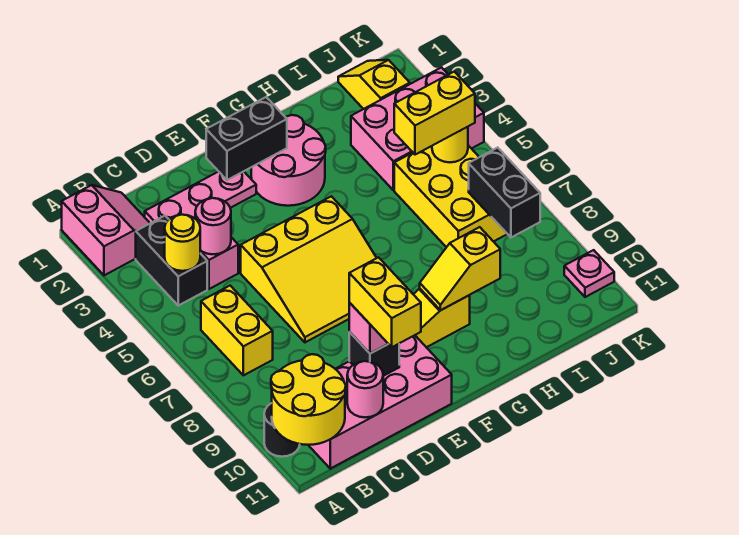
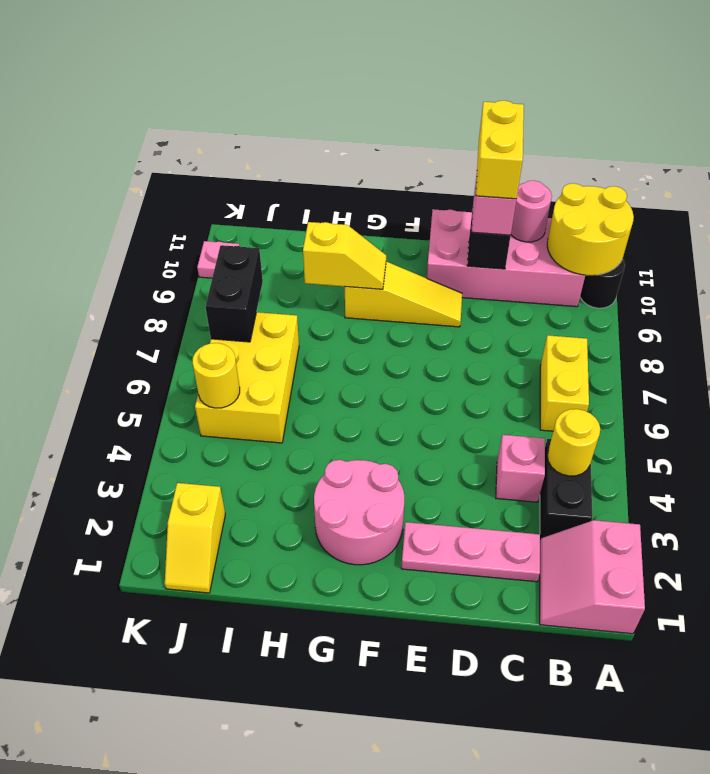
pink round brick C4 level 2 -> none
yellow slope D5:F7 level 1 top 5 -> none
black brick E2:F2 level 2 -> none
pink brick I3:K4 level 1 -> none
yellow brick I5:J5 level 3 -> none

